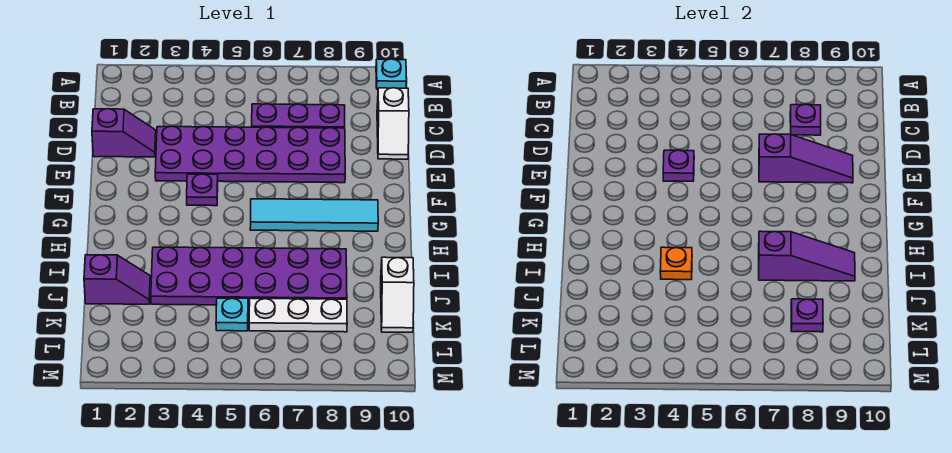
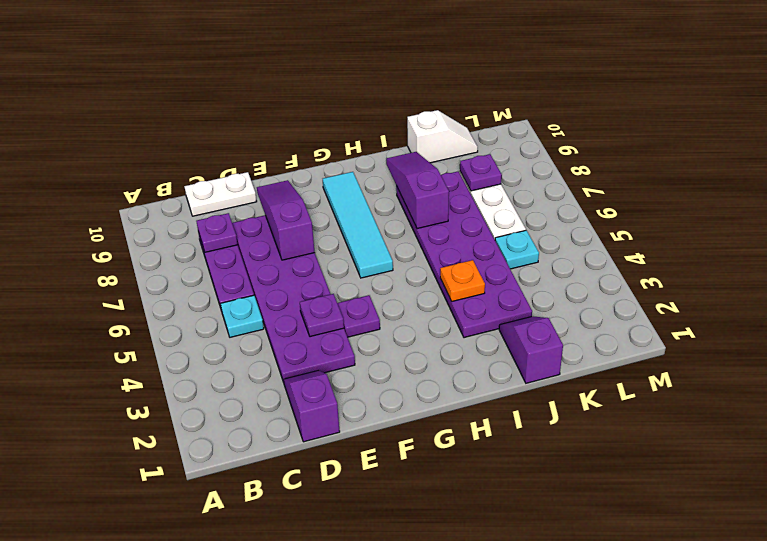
cyan plate A10 level 1 -> cyan plate C5 level 1
white slope C10:D10 level 1 top C -> white plate C10:D10 level 1

